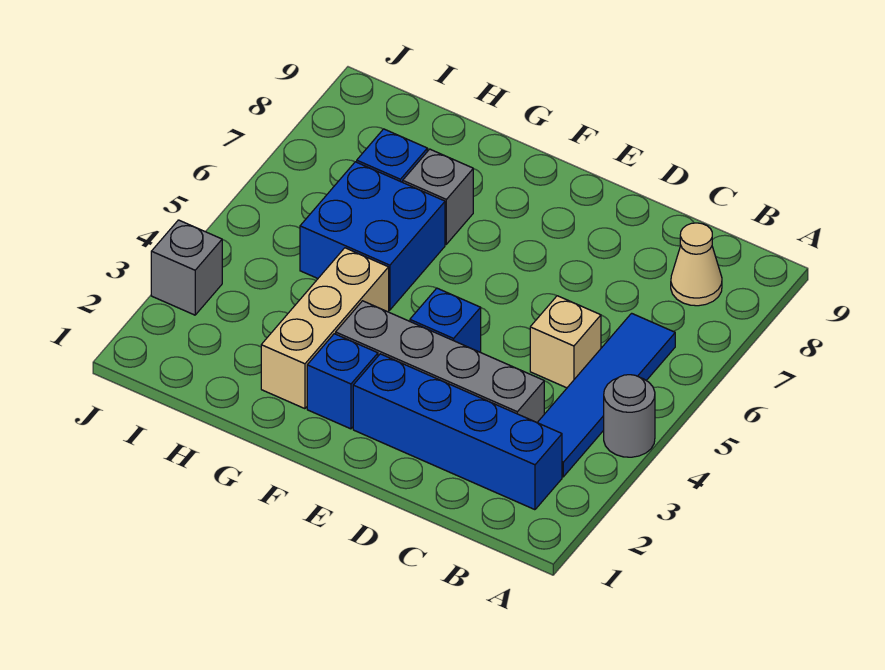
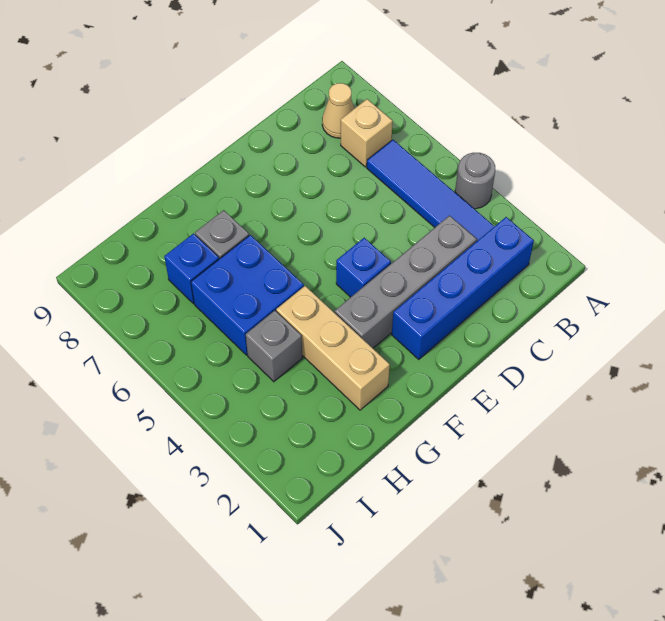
tan brick C5 level 1 -> tan brick B7 level 1
blue brick F2 level 1 -> none
grey brick J3 level 1 -> grey brick H4 level 1

